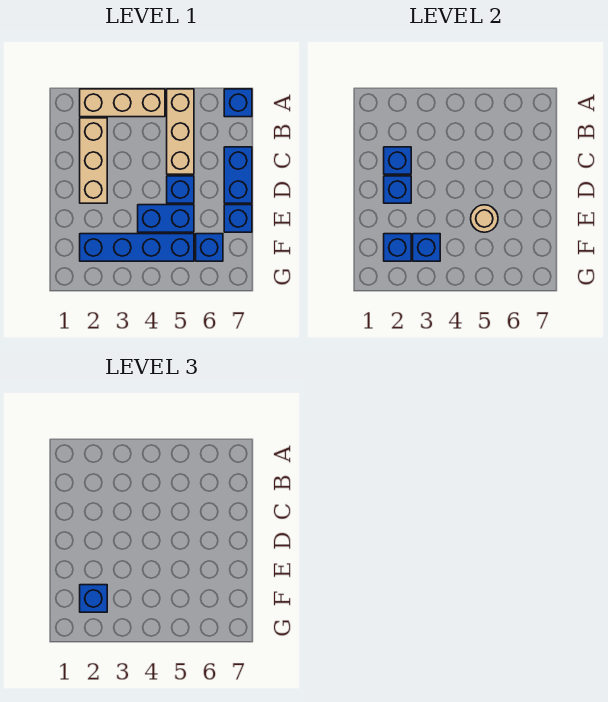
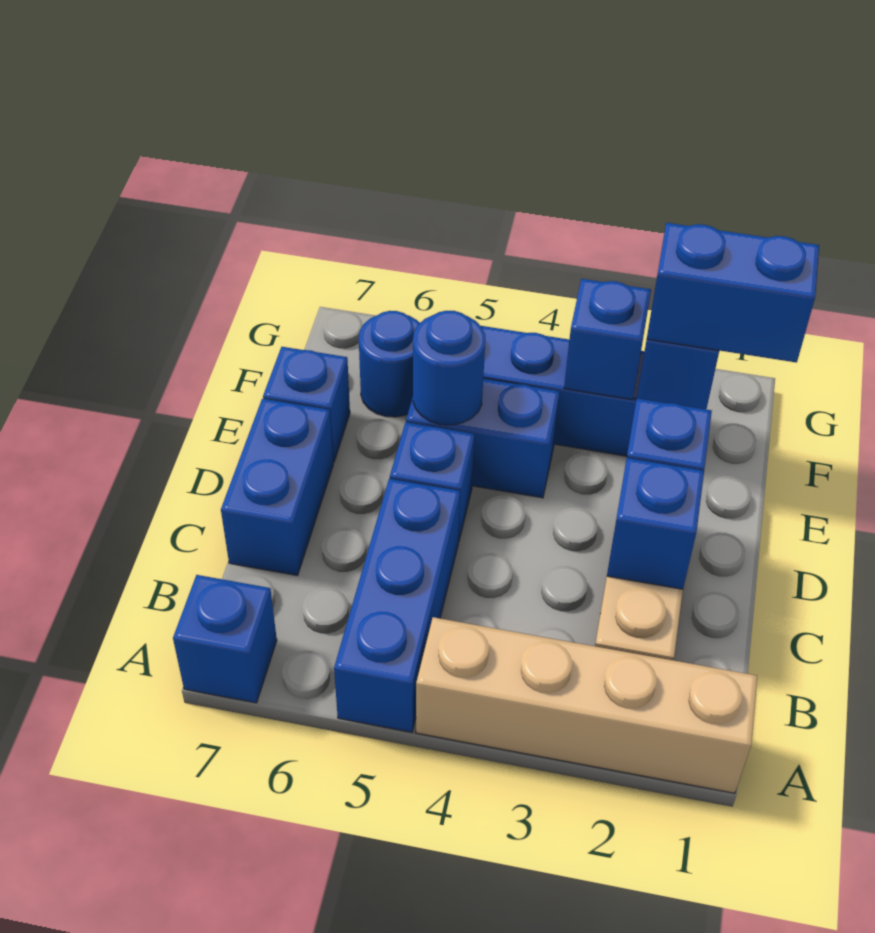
tan brick A2:A4 level 1 -> tan brick A1:A4 level 1
tan brick A5:C5 level 1 -> blue brick A5:C5 level 1
tan round brick E5 level 2 -> blue round brick E5 level 2
blue brick F2 level 3 -> blue brick F1:F2 level 3
blue brick F6 level 1 -> blue round brick F6 level 1

